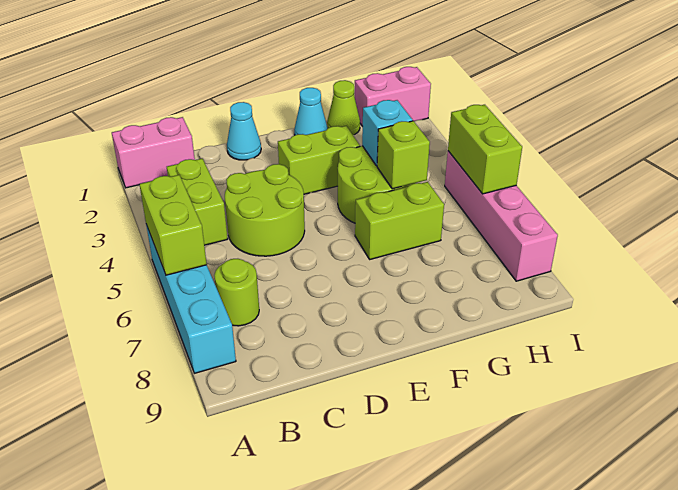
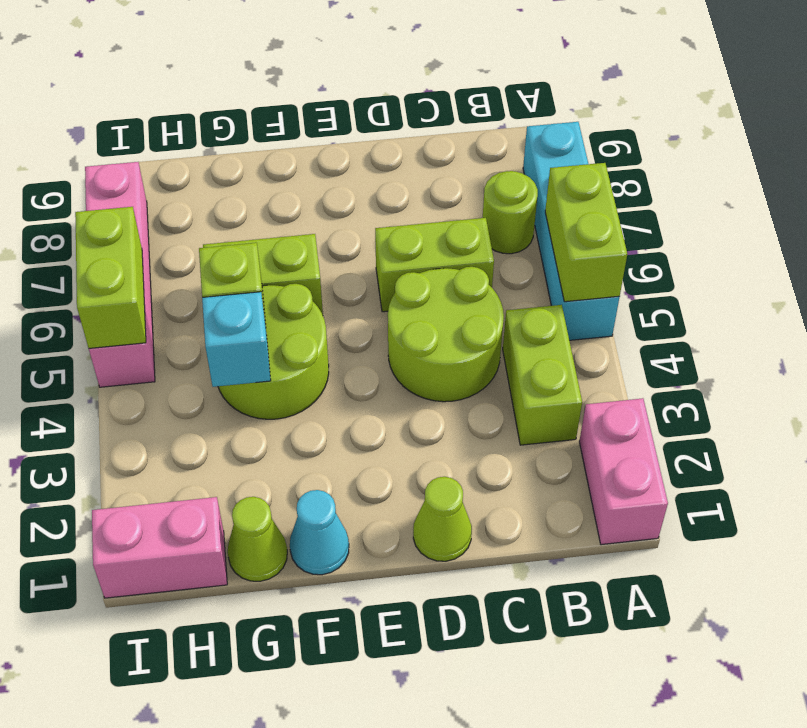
pink brick A1:B1 level 1 -> pink brick A1:A2 level 1
cyan cone D1 level 1 -> lime cone D1 level 1
lime brick E3:F3 level 1 -> lime brick C6:D6 level 1

